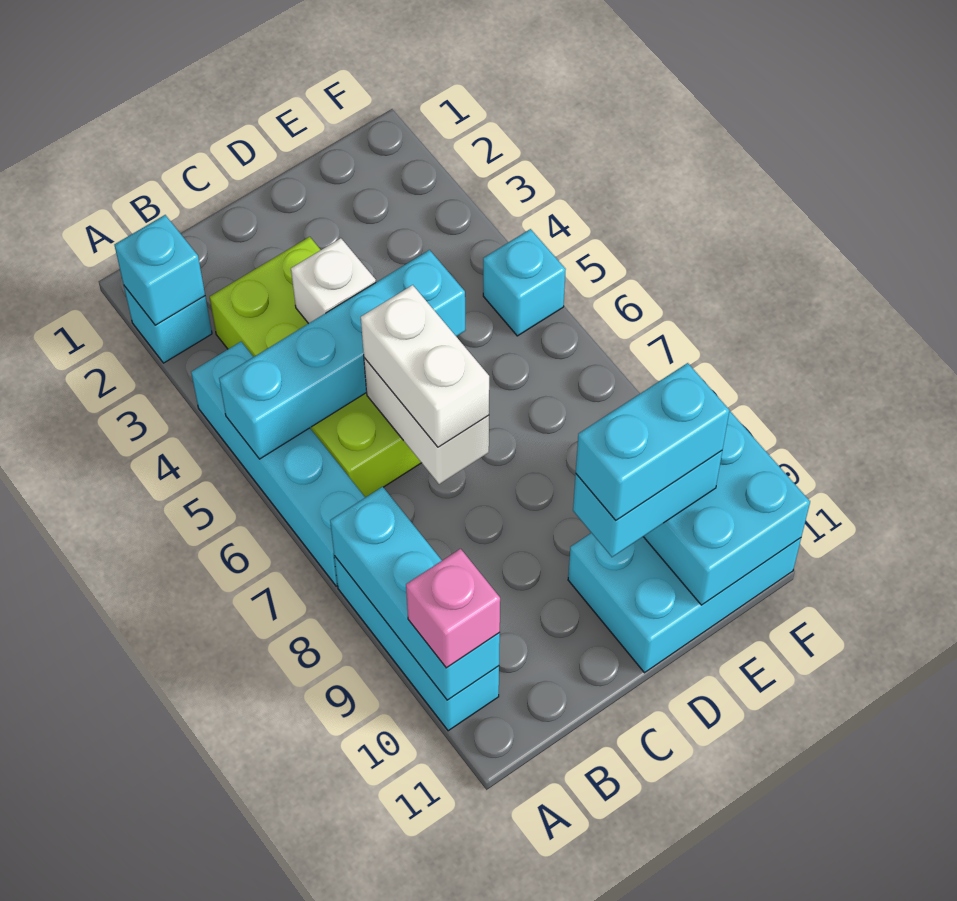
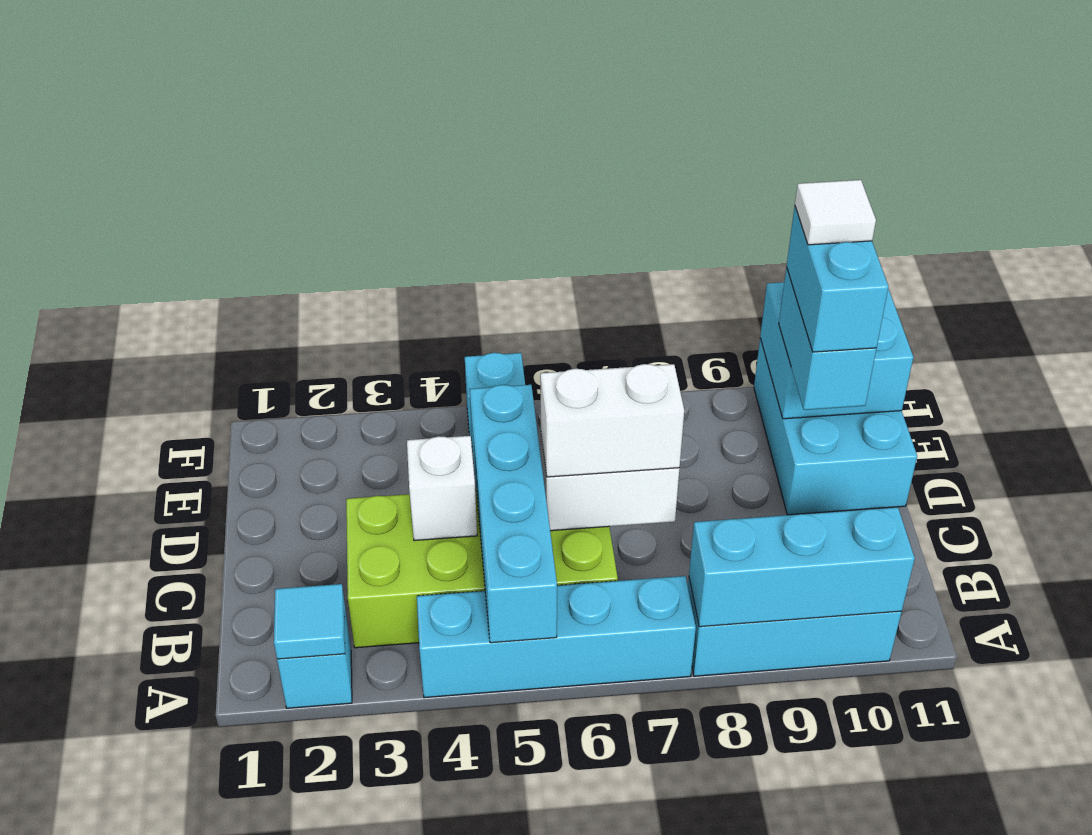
cyan brick A2 level 2 -> cyan tile A2 level 2
pink brick A10 level 3 -> none
none -> white tile E10 level 5

